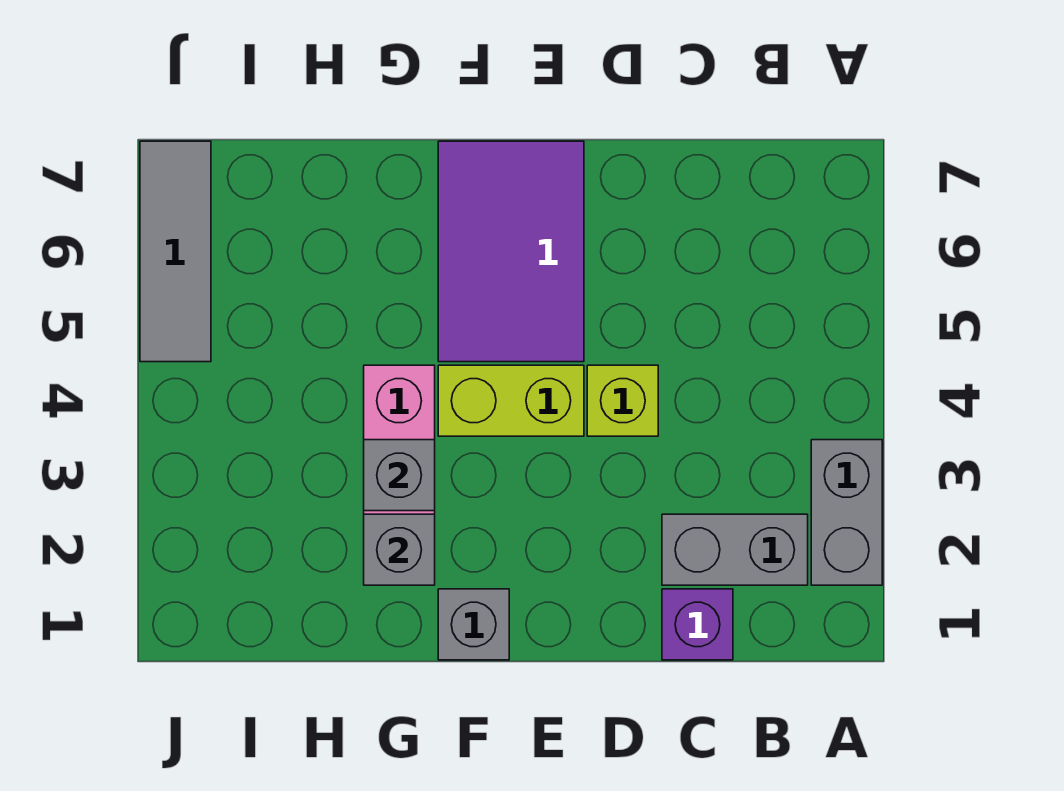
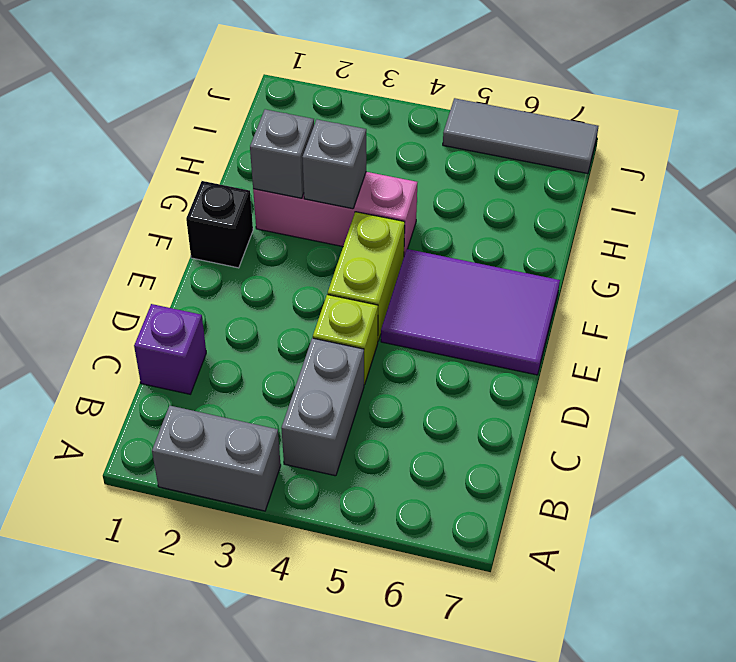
grey brick B2:C2 level 1 -> grey brick B4:C4 level 1
grey brick F1 level 1 -> black brick F1 level 1

